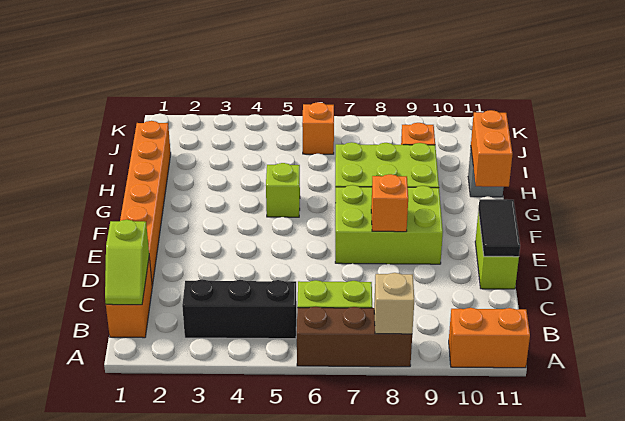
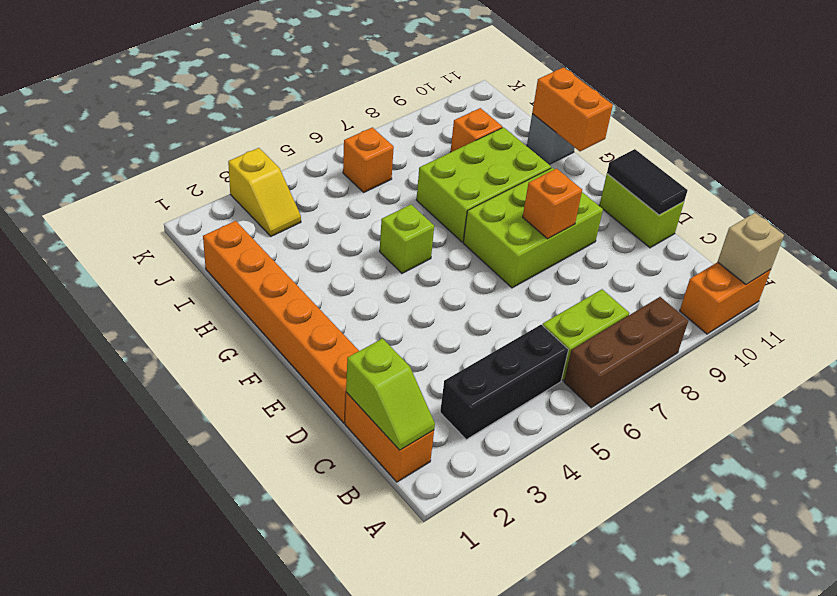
tan brick A8 level 2 -> tan brick A11 level 2
none -> yellow slope J3:K3 level 1 top K

